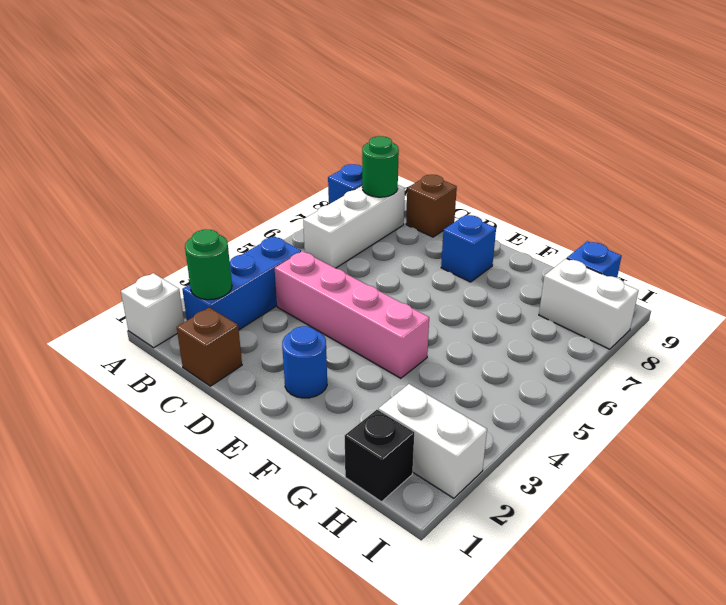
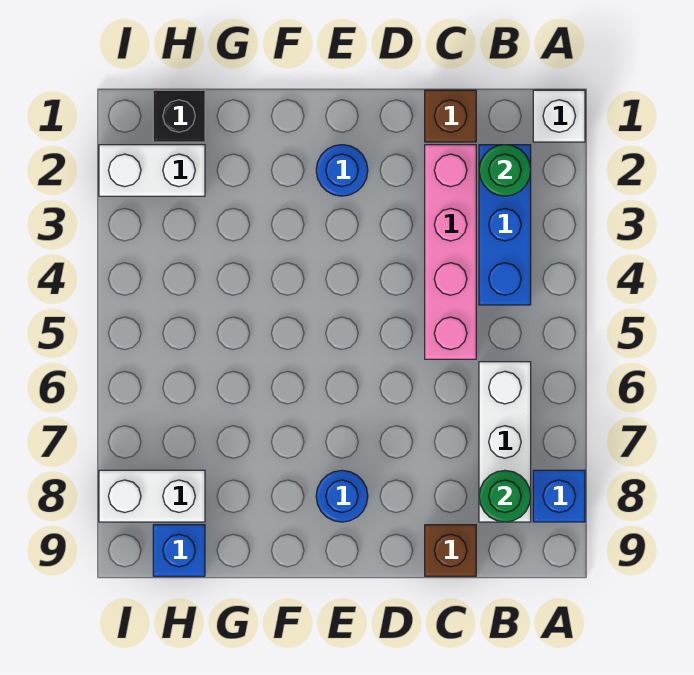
pink brick C4:F4 level 1 -> pink brick C2:C5 level 1
blue brick E8 level 1 -> blue round brick E8 level 1

